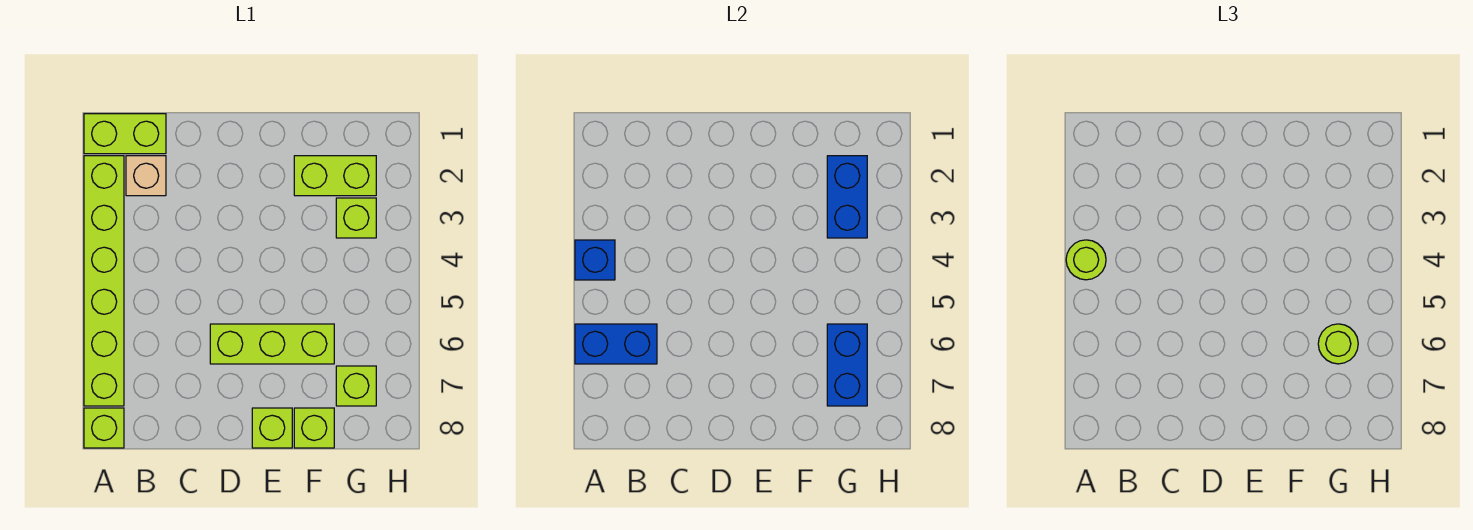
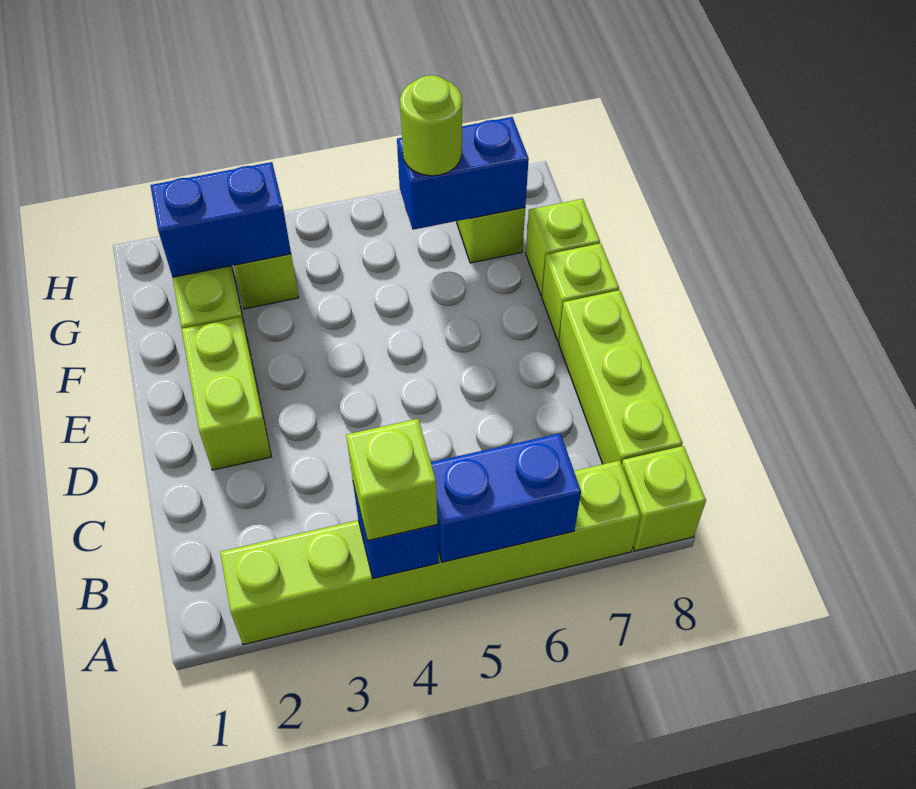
lime brick A1:B1 level 1 -> lime brick D2:E2 level 1
lime round brick A4 level 3 -> lime brick A4 level 3
blue brick A6:B6 level 2 -> blue brick A5:A6 level 2
tan brick B2 level 1 -> none
lime brick D6:F6 level 1 -> lime brick B8:D8 level 1

